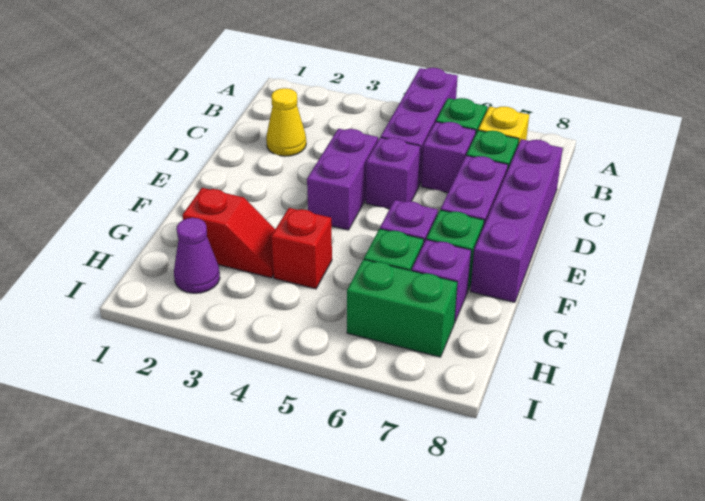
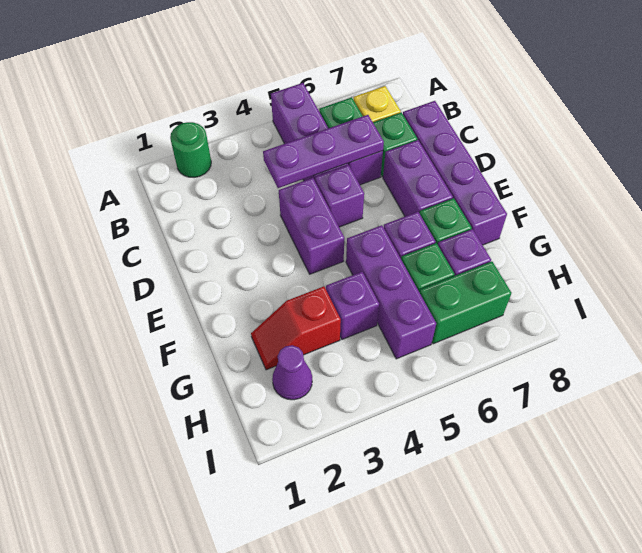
none -> green round brick A2 level 1
yellow cone C2 level 1 -> none
none -> purple plate C4:C6 level 2
none -> purple brick F5:H5 level 1
red slope G2:G3 level 1 top 2 -> red slope G2:G3 level 1 top 3
red brick G4 level 1 -> purple brick G4 level 1

